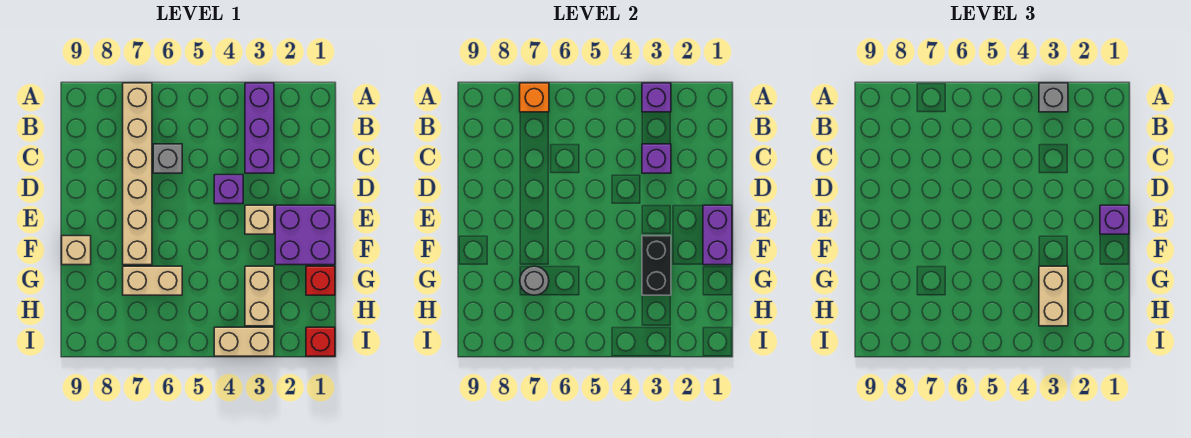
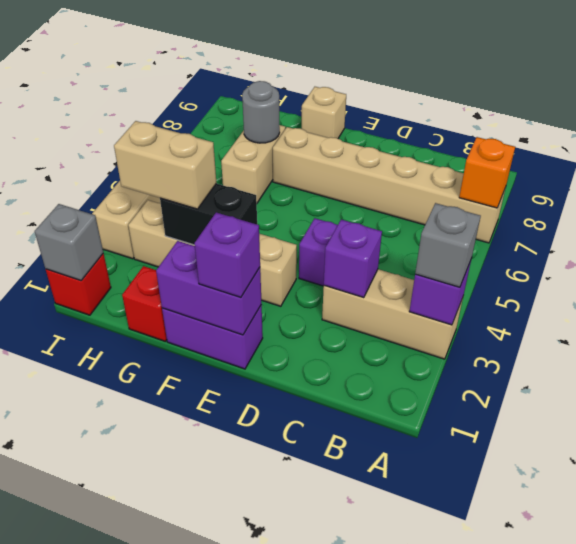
purple brick A3:C3 level 1 -> tan brick A3:C3 level 1
grey brick C6 level 1 -> grey brick I1 level 2
purple brick E1:F2 level 1 -> purple brick E1:F1 level 1

